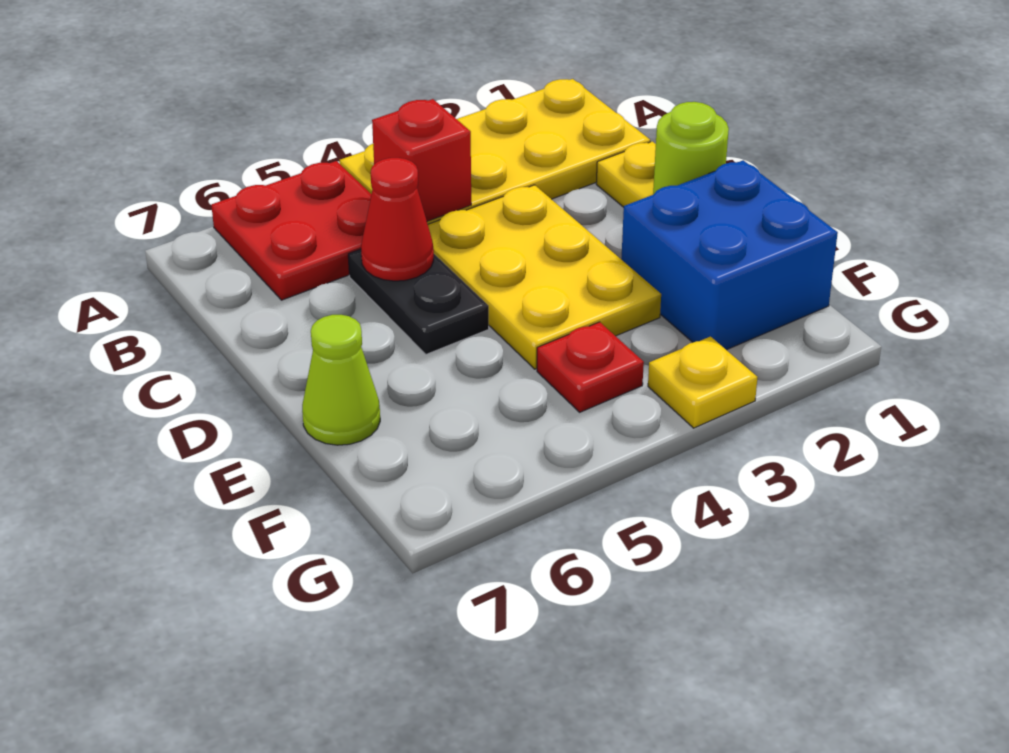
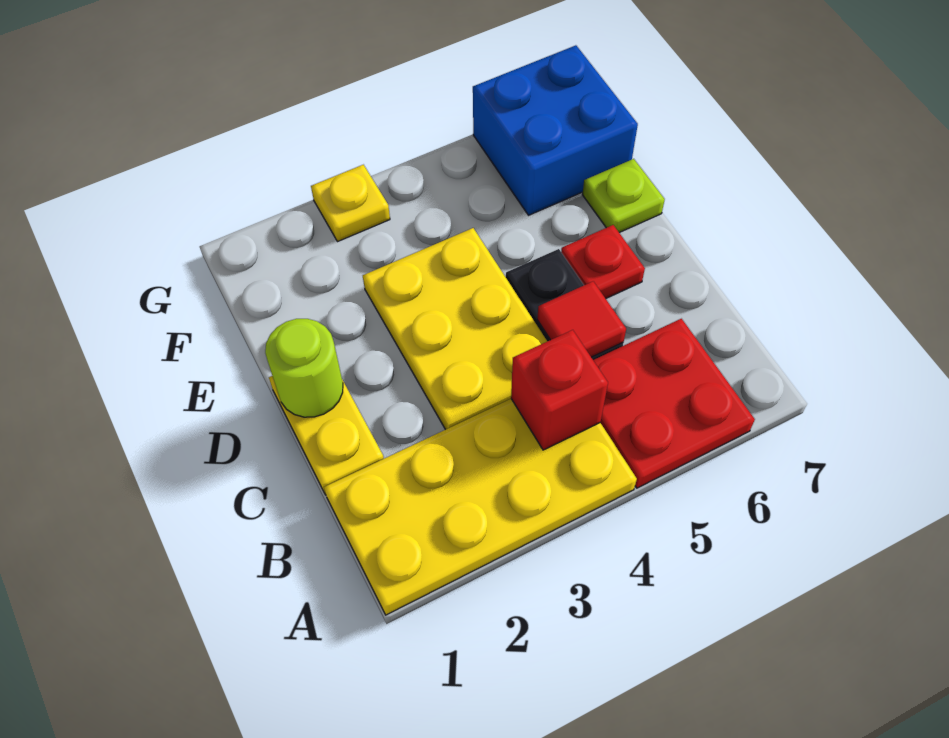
red cone C5 level 2 -> red tile C5 level 2
blue brick E1:F2 level 1 -> blue brick F6:G7 level 1
lime cone E7 level 1 -> lime plate E7 level 1
red plate F4 level 1 -> red plate D6 level 1

